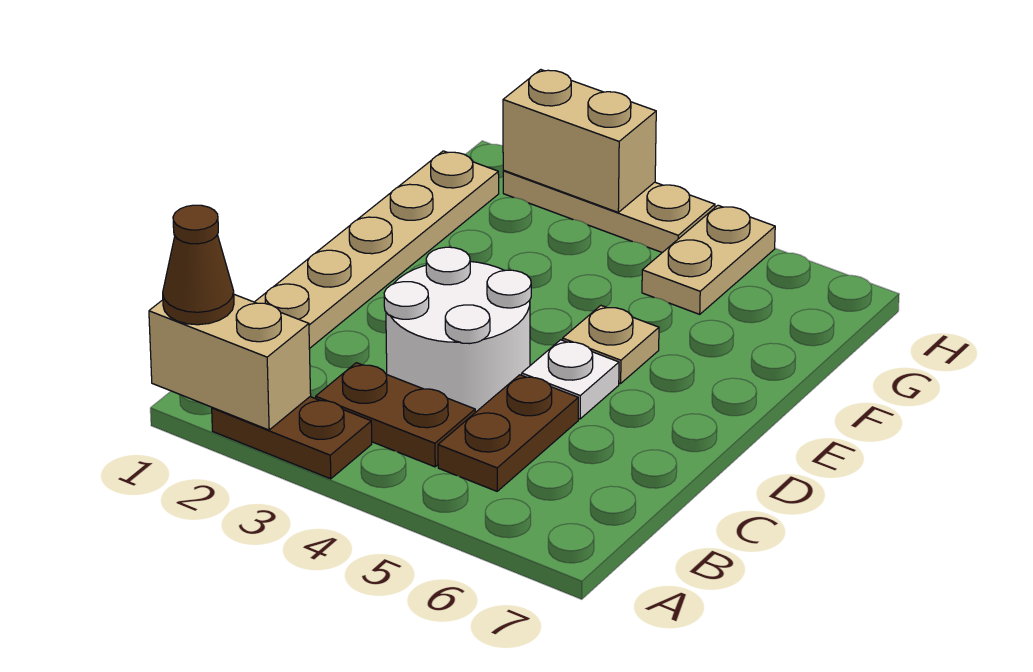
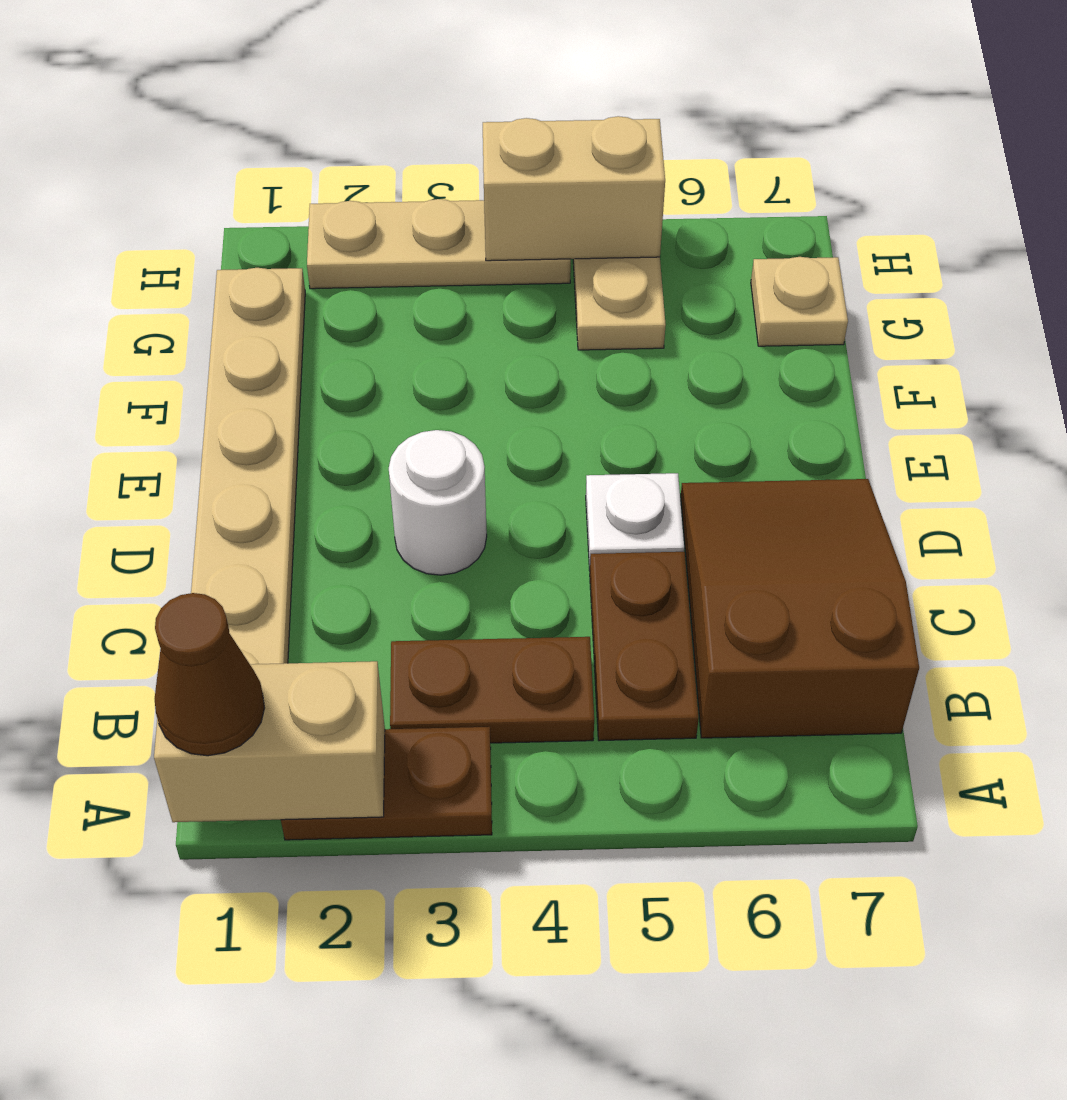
none -> brown slope B6:D7 level 1 top B
white round brick C3:D4 level 1 -> white round brick D3 level 1
tan plate E5 level 1 -> tan plate G7 level 1
tan brick H2:H3 level 2 -> tan brick H4:H5 level 2

